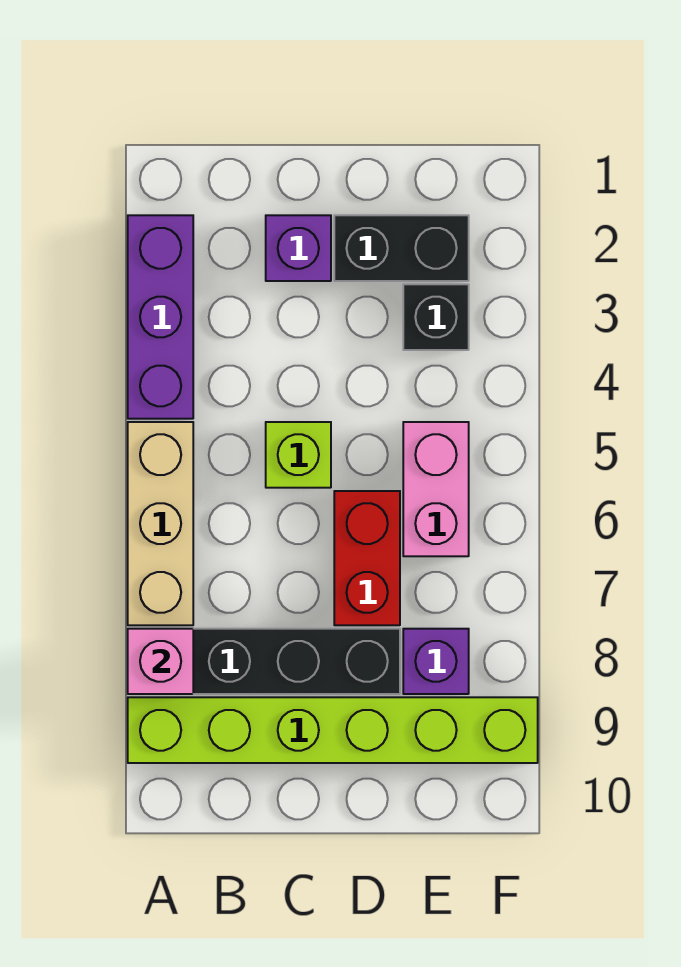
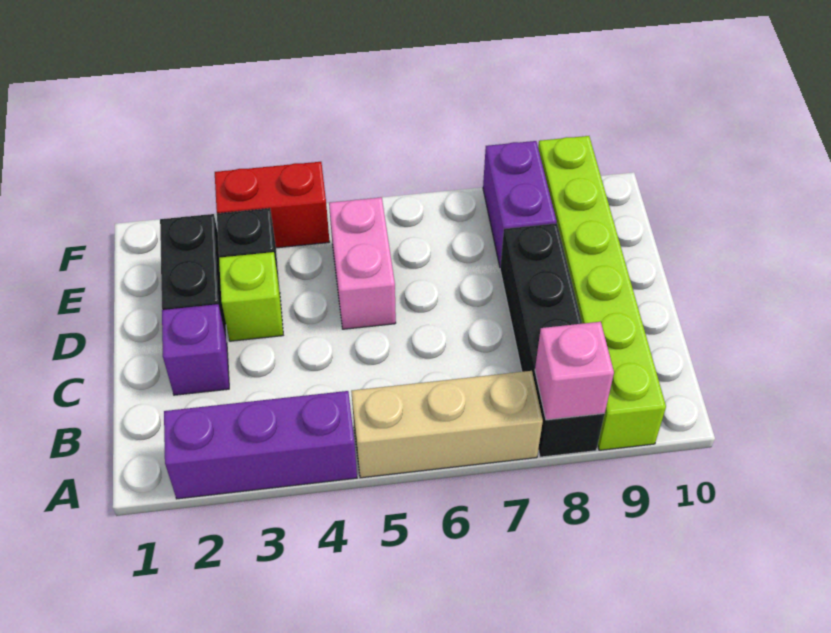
lime brick C5 level 1 -> lime brick D3 level 1
red brick D6:D7 level 1 -> red brick F3:F4 level 1
pink brick E5:E6 level 1 -> pink brick D5:E5 level 1
purple brick E8 level 1 -> purple brick E8:F8 level 1

